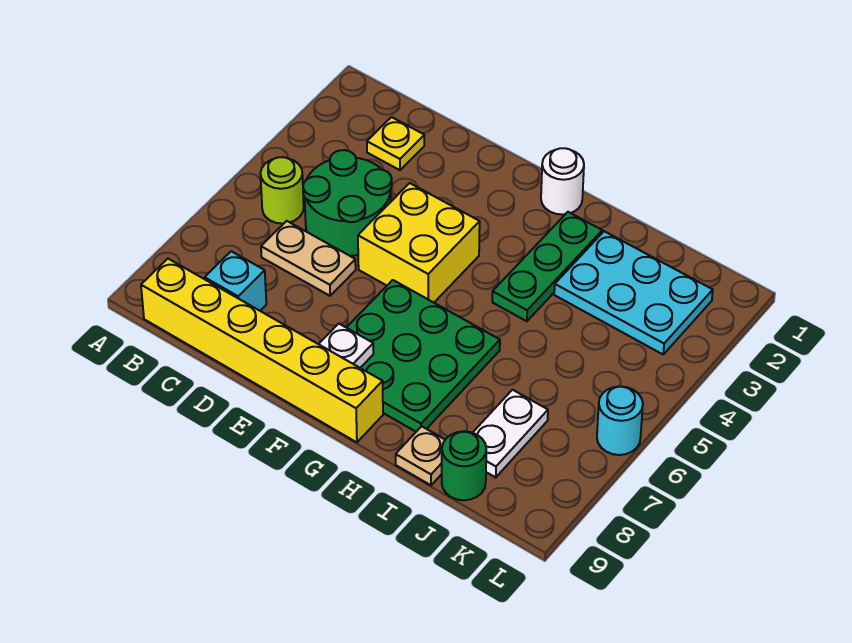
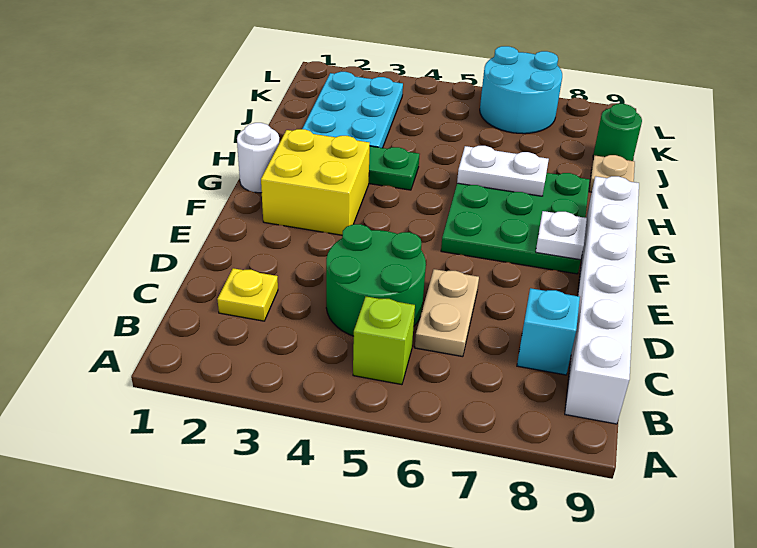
lime round brick B5 level 1 -> lime brick B5 level 1
yellow brick B9:G9 level 1 -> white brick B9:G9 level 1
yellow brick E4:F5 level 1 -> yellow brick F2:G3 level 1
white plate J7:J8 level 1 -> white plate H6:H7 level 2
cyan round brick L6 level 1 -> cyan round brick K6:L7 level 1

